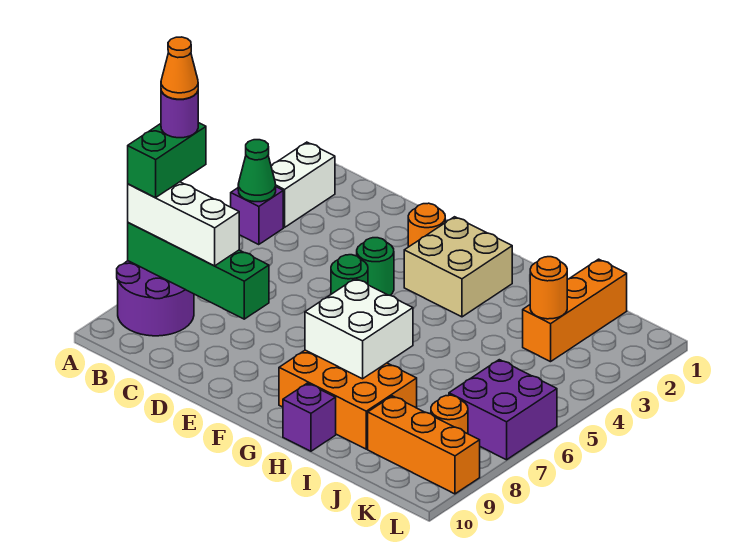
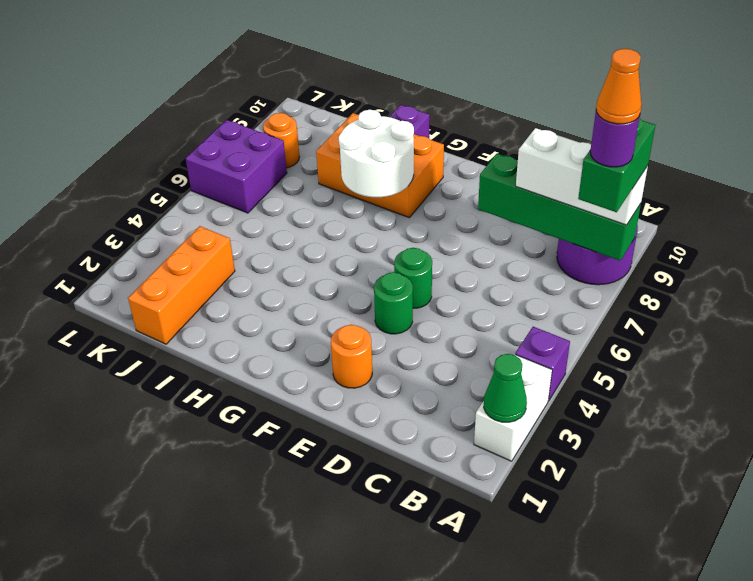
green cone A4 level 2 -> green cone A2 level 2
tan brick F2:G3 level 1 -> none
white brick G7:H8 level 2 -> white round brick G7:H8 level 2
orange round brick J3 level 2 -> none
orange brick J9:L9 level 1 -> none

